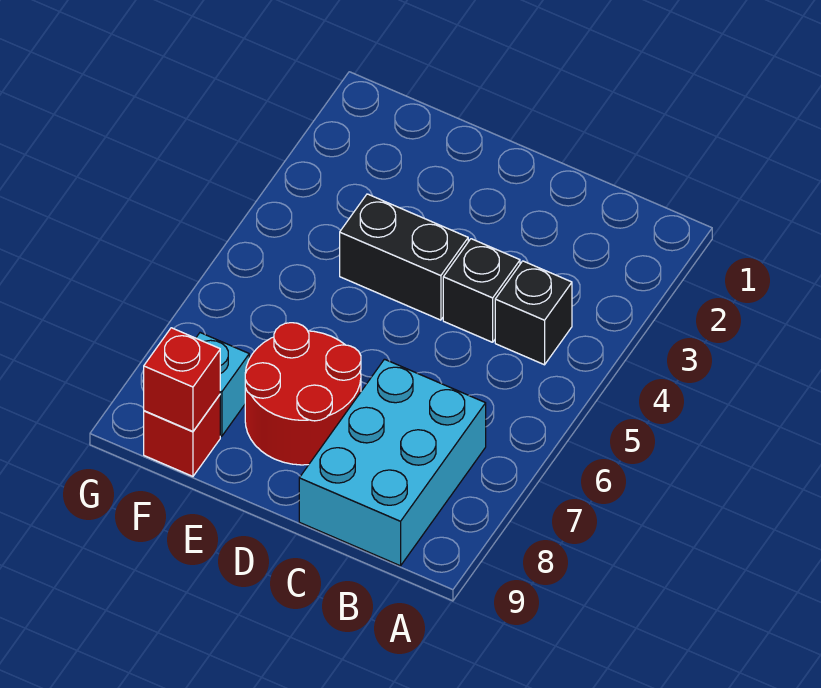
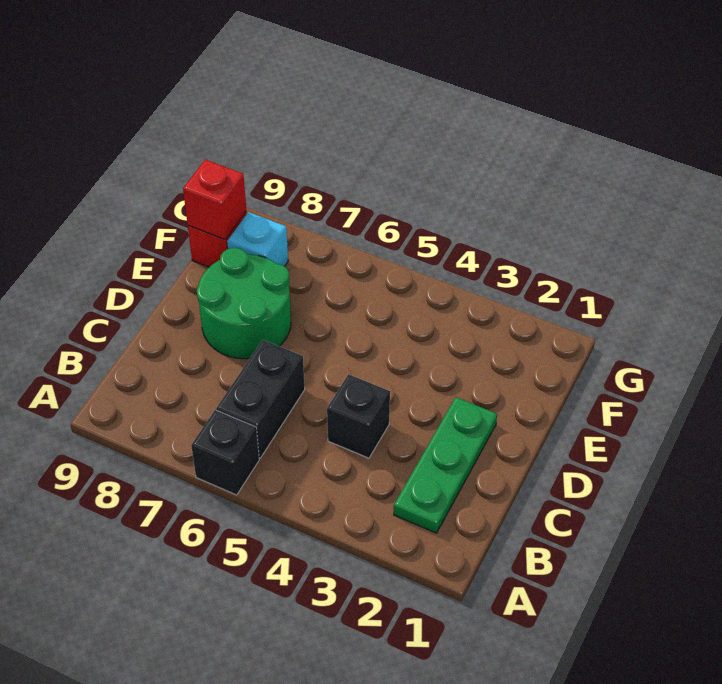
none -> green plate B2:D2 level 1
black brick B4 level 1 -> black brick A6 level 1
cyan brick B7:C9 level 1 -> none
black brick D4:E4 level 1 -> black brick B6:C6 level 1
red round brick D7:E8 level 1 -> green round brick D7:E8 level 1

